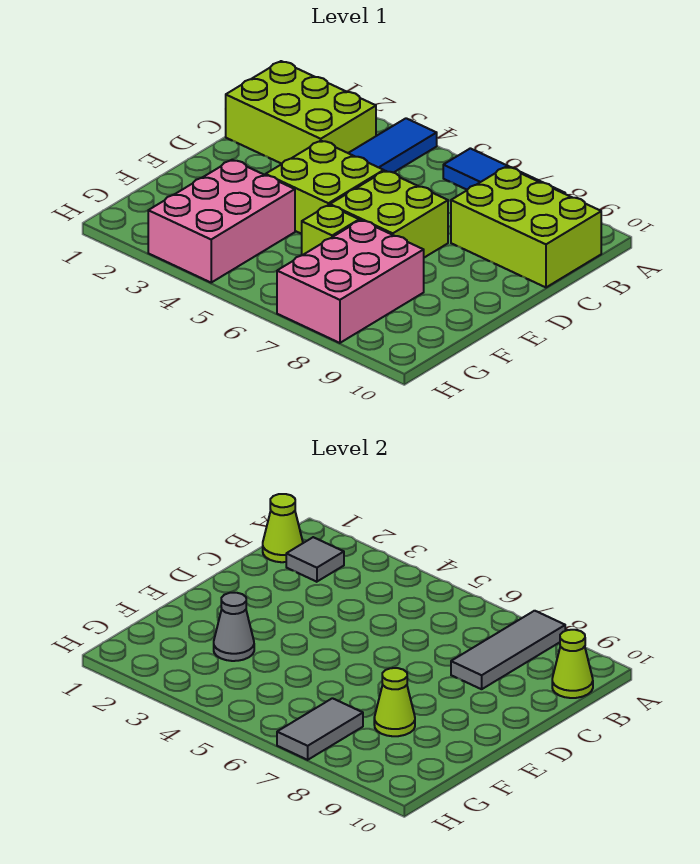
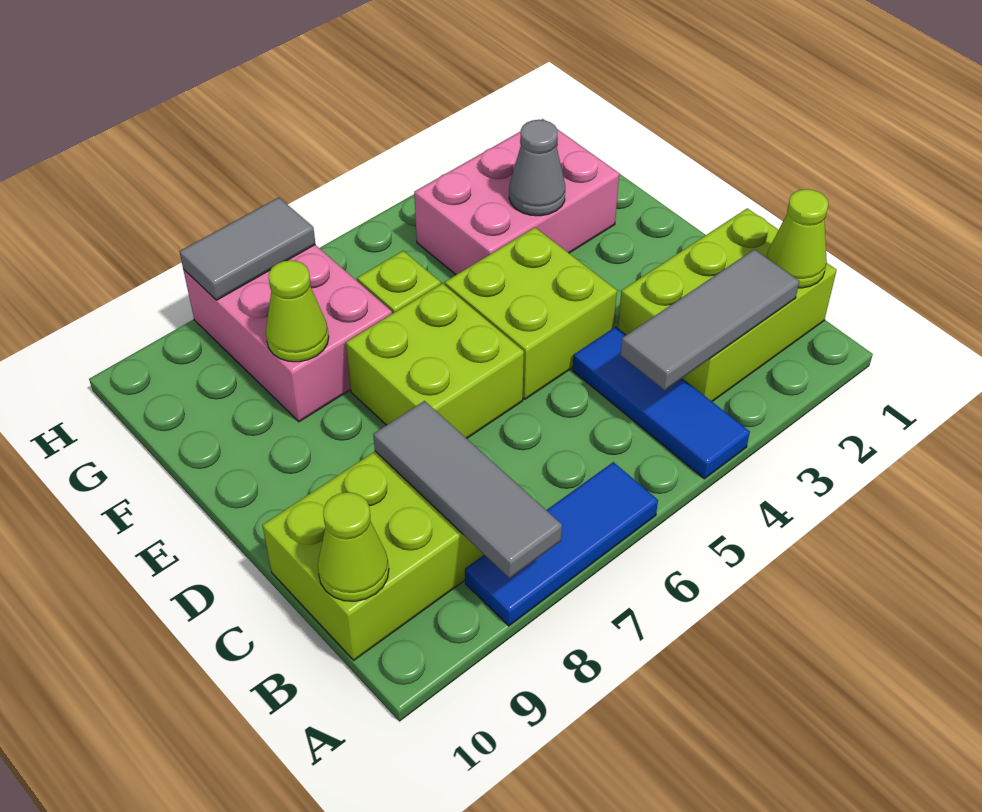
grey tile B2 level 2 -> grey tile B2:B4 level 2
pink brick F3:H4 level 1 -> pink brick F2:G4 level 1
grey tile G7:H7 level 2 -> grey tile H7:H8 level 2

